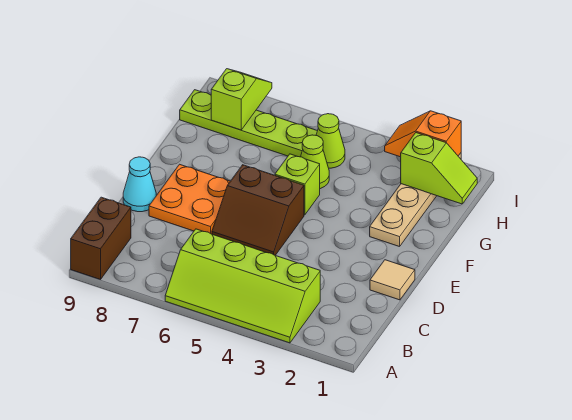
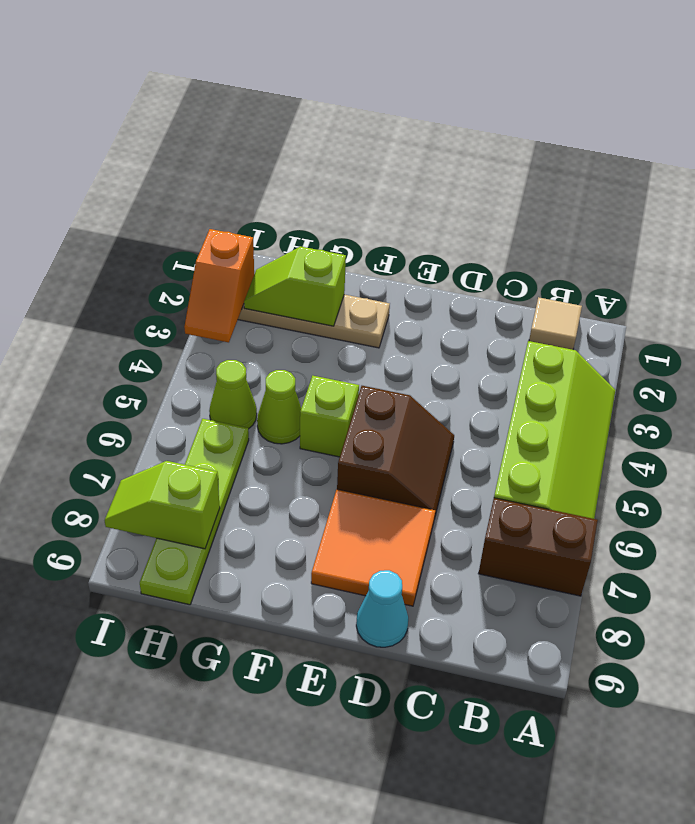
brown brick A9:B9 level 1 -> brown brick A7:B7 level 1
tan tile D1 level 1 -> tan tile B1 level 1
orange plate D7:E8 level 1 -> orange tile D7:E8 level 1
lime slope H1:H2 level 2 top 2 -> lime slope G2:H2 level 2 top G

